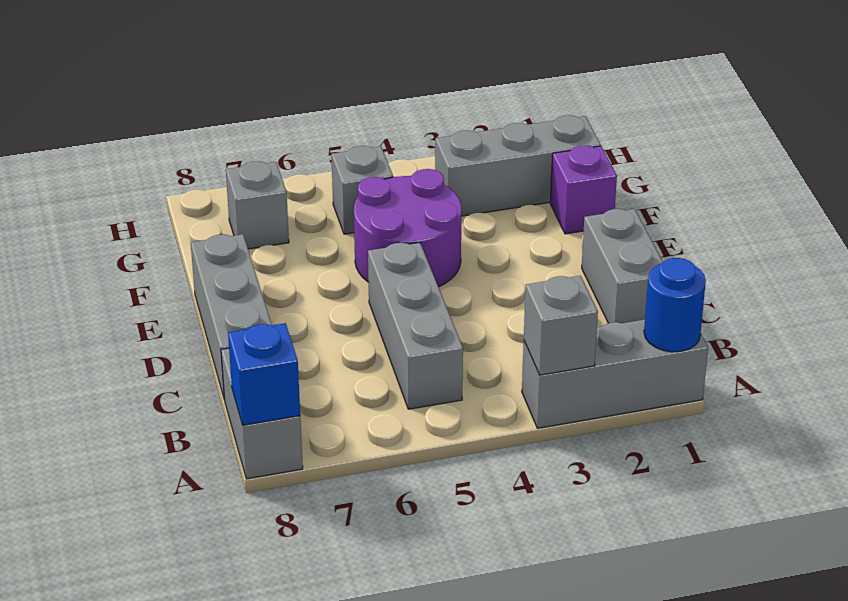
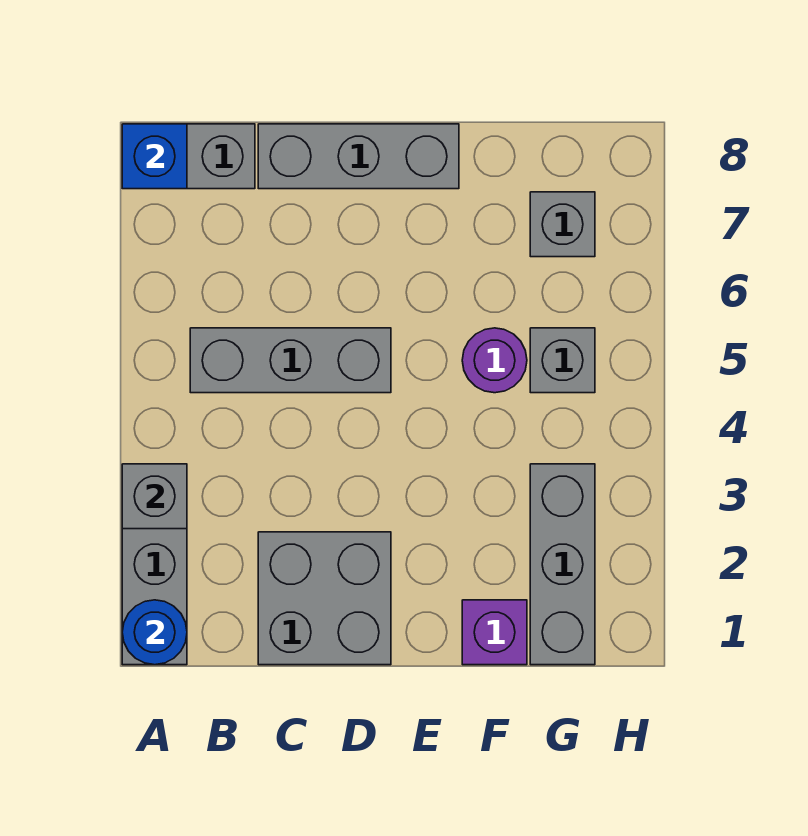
grey brick C1:D1 level 1 -> grey brick C1:D2 level 1
purple round brick E4:F5 level 1 -> purple round brick F5 level 1

